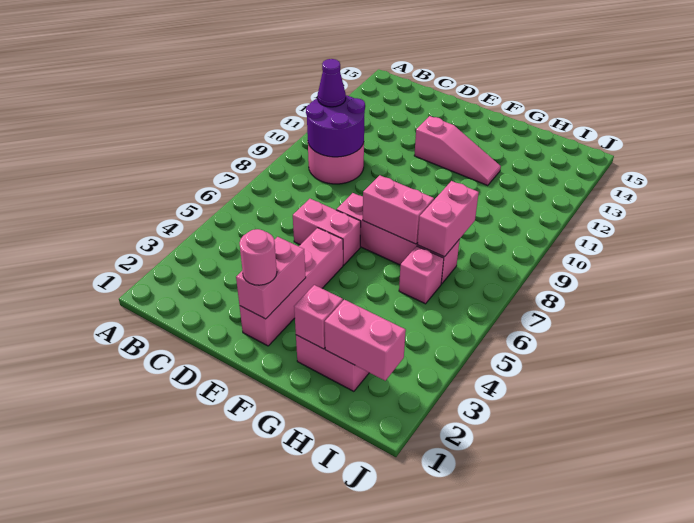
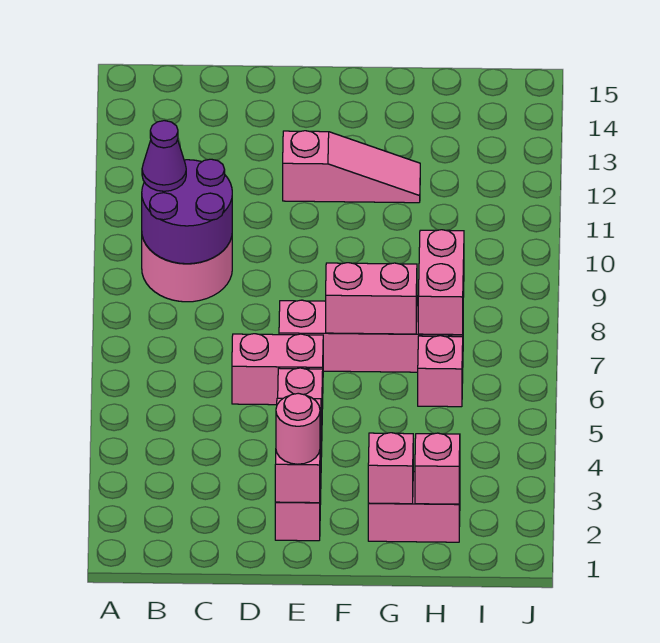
pink brick H2:I2 level 2 -> pink brick H2 level 2

